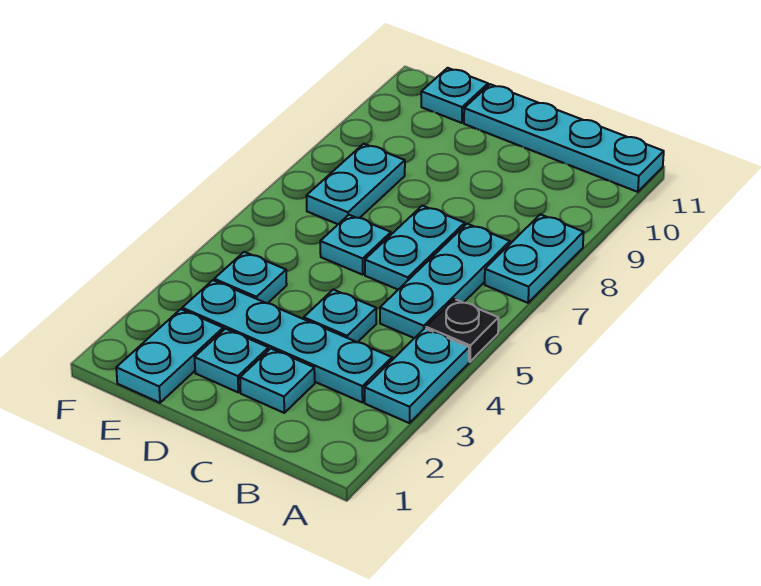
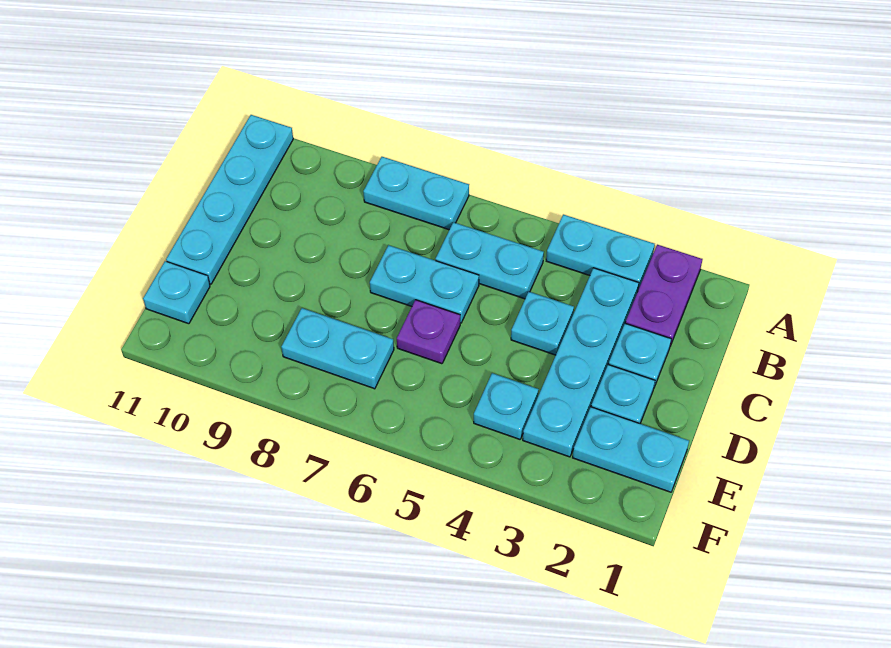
none -> purple plate A2:B2 level 1
black plate A5 level 1 -> none
cyan plate B5:B7 level 1 -> cyan plate B5:B6 level 1
cyan plate D6 level 1 -> purple plate D6 level 1

